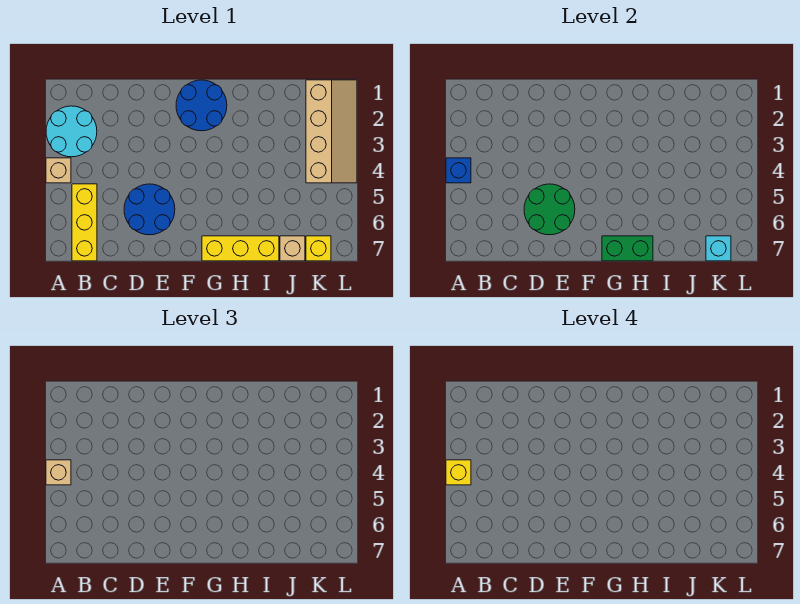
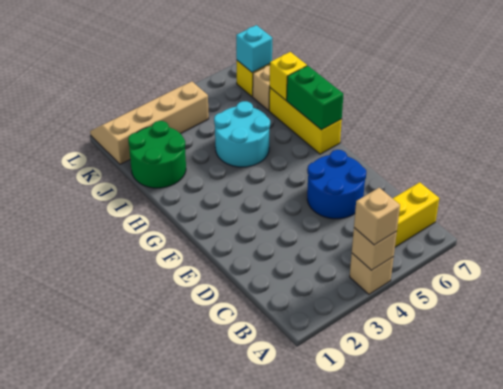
cyan round brick A2:B3 level 1 -> cyan round brick H4:I5 level 1
blue brick A4 level 2 -> tan brick A4 level 2
yellow brick A4 level 4 -> yellow brick I7 level 2
green round brick D5:E6 level 2 -> green round brick I1:J2 level 1
blue round brick F1:G2 level 1 -> none

